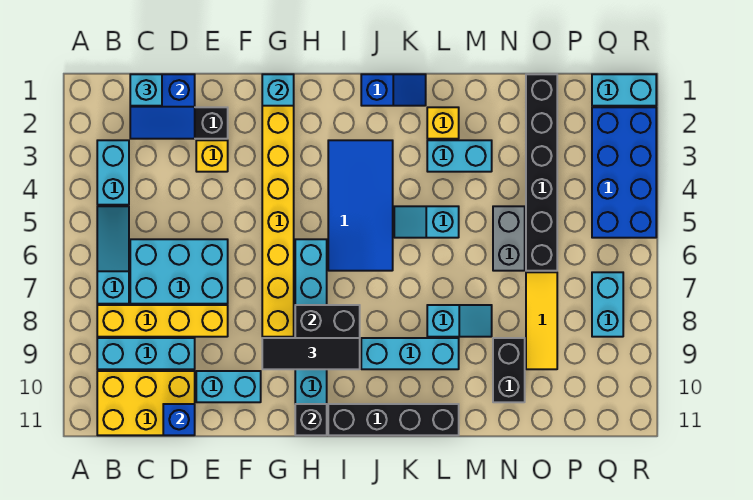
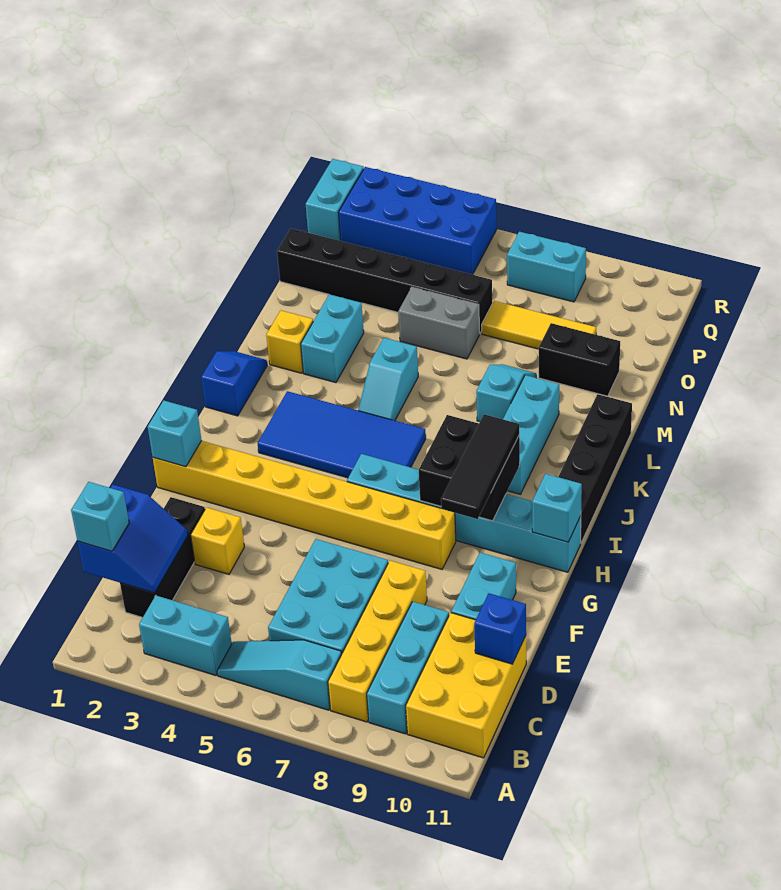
black brick H11 level 2 -> cyan brick H11 level 2

